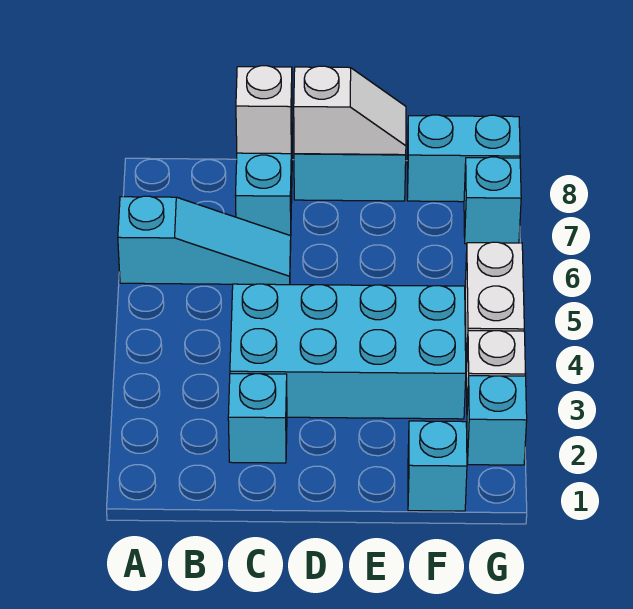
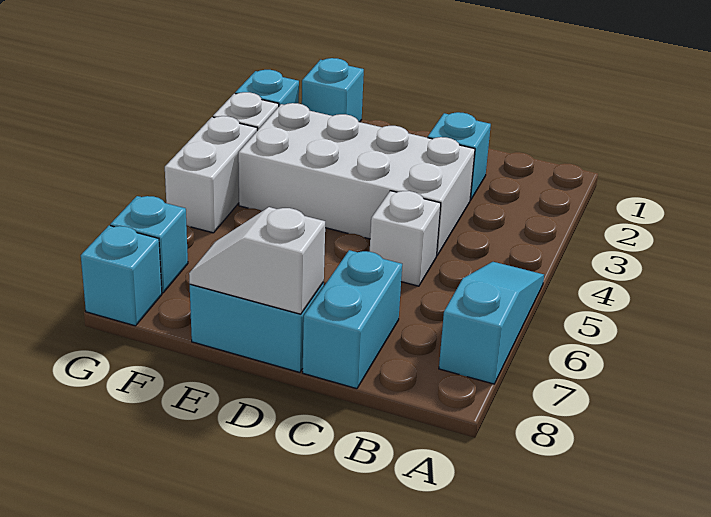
cyan slope A6:C6 level 1 top A -> cyan slope A5:A7 level 1 top 7
cyan brick C3:F4 level 1 -> white brick C3:F4 level 1
white brick C8 level 2 -> white brick C5 level 1
cyan brick F8:G8 level 1 -> cyan brick G8 level 1

